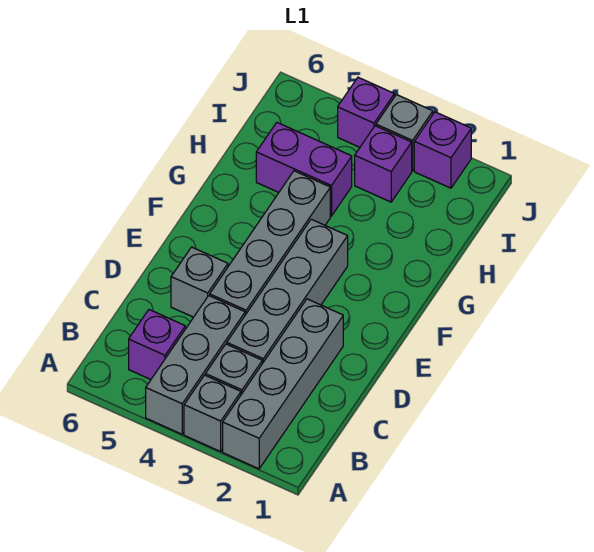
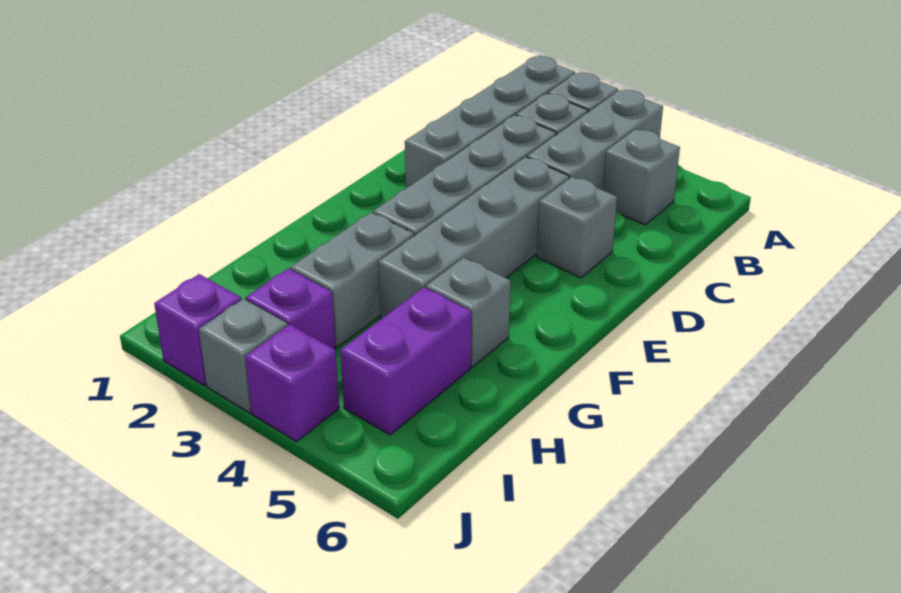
purple brick B5 level 1 -> grey brick B5 level 1
none -> grey brick G3:H3 level 1
none -> grey brick G5 level 1
purple brick H4:H5 level 1 -> purple brick H5:I5 level 1

